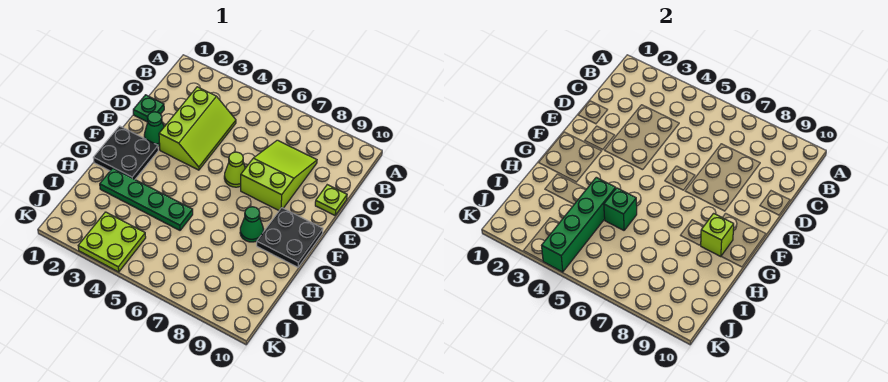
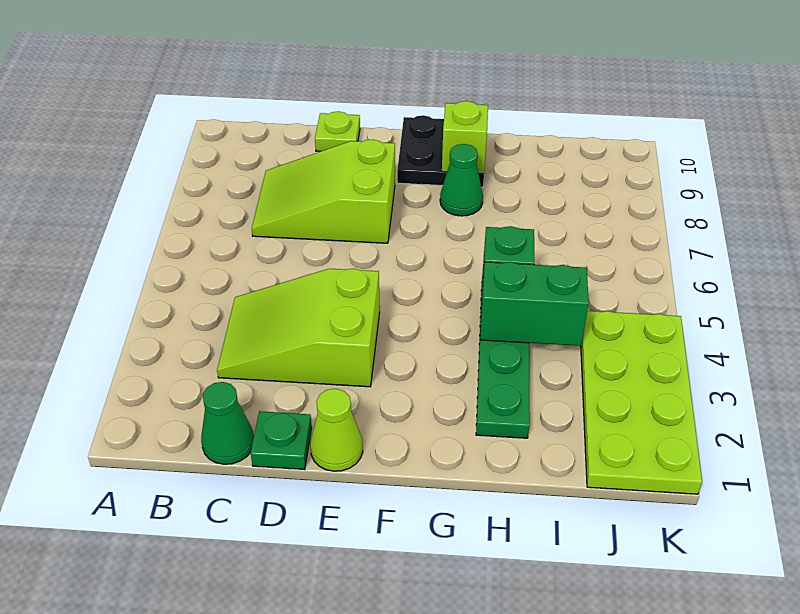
lime slope C3:E4 level 1 top 3 -> lime slope C3:E4 level 1 top E
green cone E2 level 1 -> green cone C1 level 1
lime cone E6 level 1 -> lime cone E1 level 1
black plate F1:G2 level 1 -> none
green brick H4:K4 level 2 -> green brick H4:I4 level 2
lime plate J3:K4 level 1 -> lime plate J1:K4 level 1

